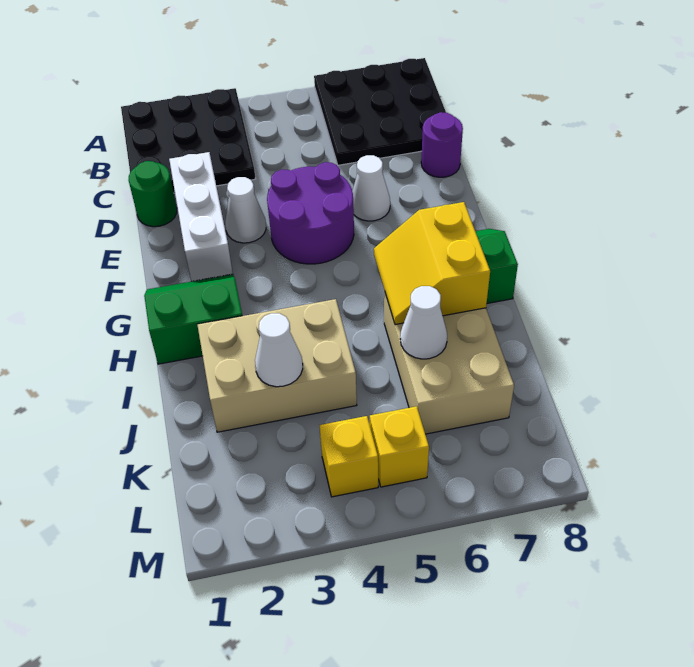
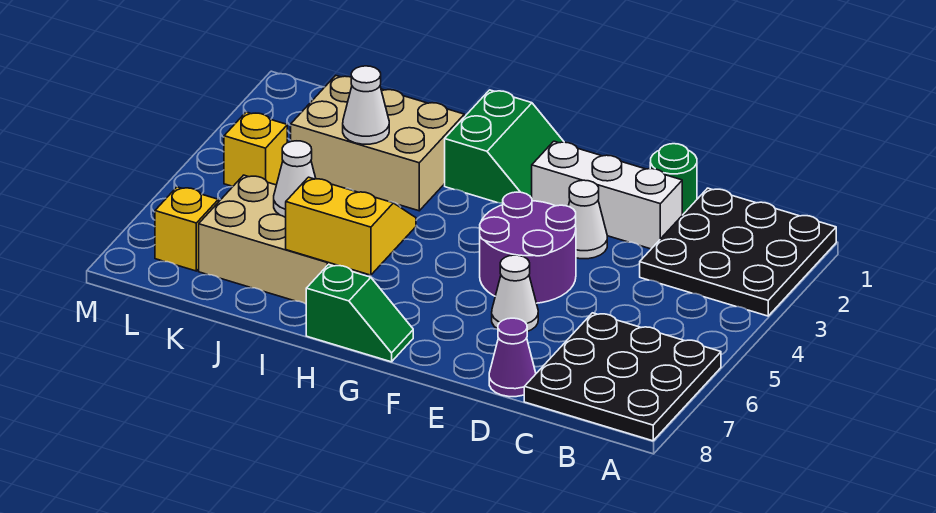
purple round brick D8 level 1 -> purple cone D8 level 1
tan brick I2:J4 level 1 -> tan brick I2:K3 level 1
yellow brick L5 level 1 -> yellow brick L7 level 1

